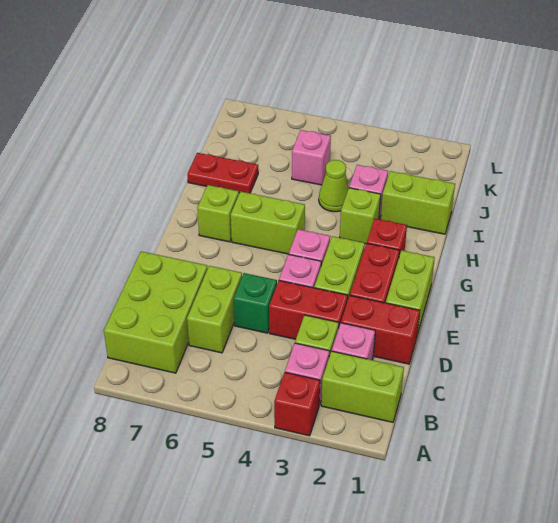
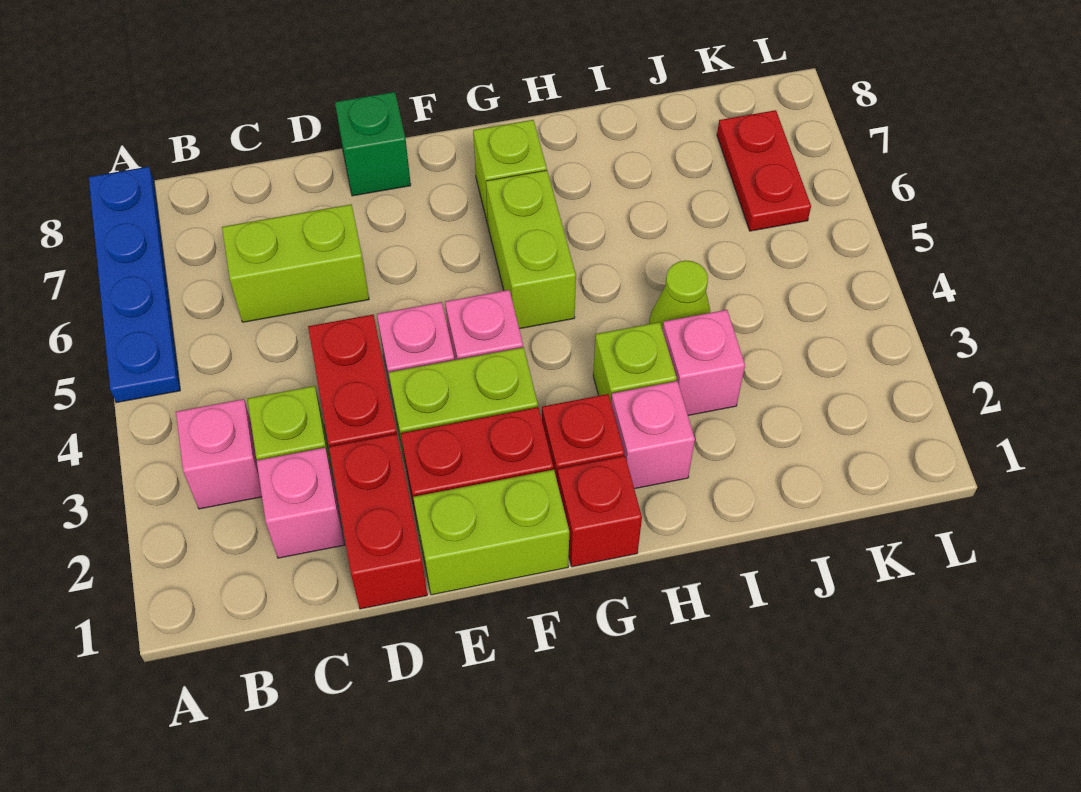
red brick A3 level 1 -> red brick G1 level 1
none -> blue plate A5:A8 level 1
lime brick B1:B2 level 1 -> none
lime brick B7:D8 level 1 -> none
green brick D5 level 1 -> green brick E8 level 1
lime brick I1:I2 level 1 -> none
red plate I7:I8 level 1 -> red plate K6:K7 level 1
pink brick J5 level 1 -> pink brick H2 level 1

